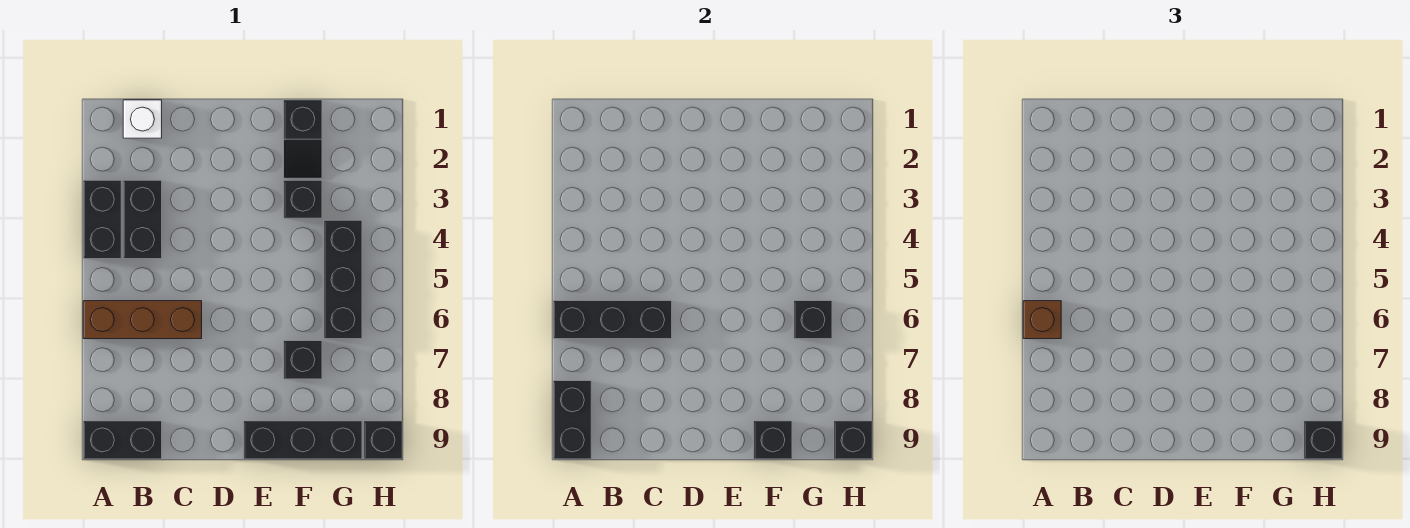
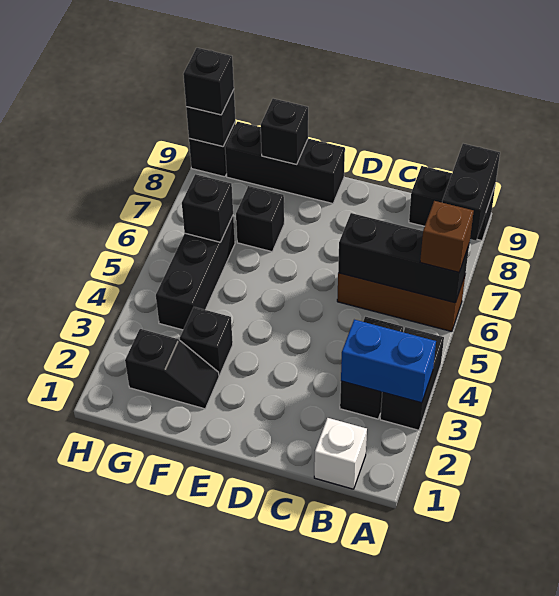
none -> blue brick A3:B3 level 2
black slope F1:F2 level 1 top 1 -> black slope F2:G2 level 1 top G

